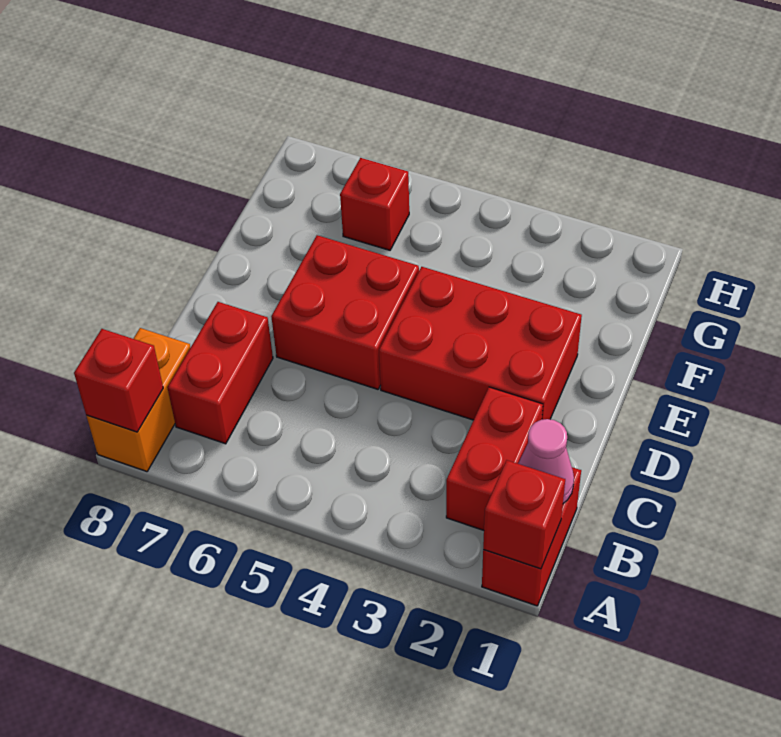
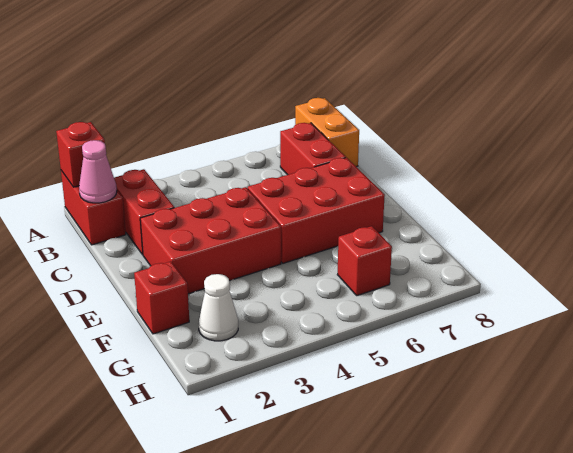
red brick A8 level 2 -> red brick F1 level 1
red brick D5:E6 level 1 -> red brick D5:E7 level 1
none -> white cone G2 level 1

